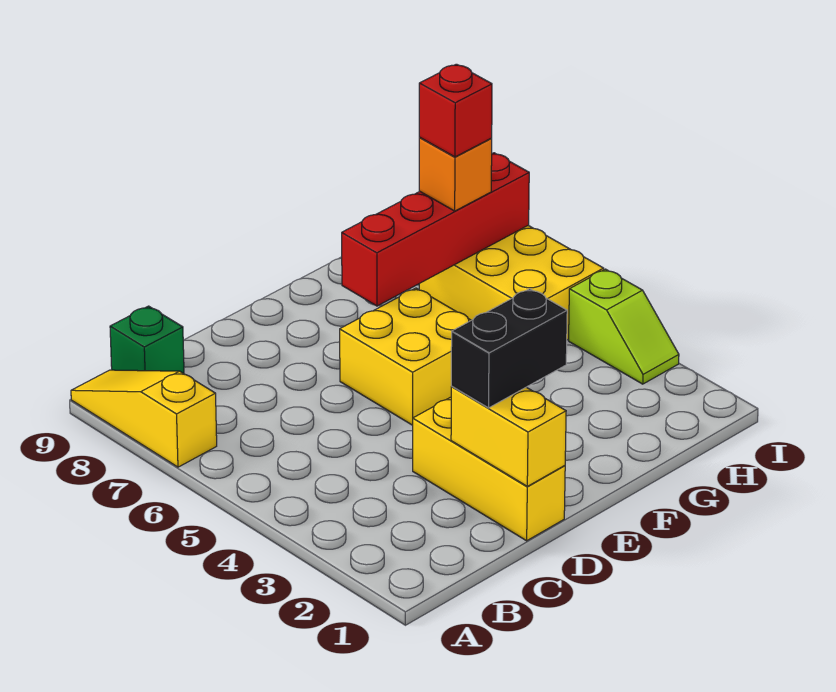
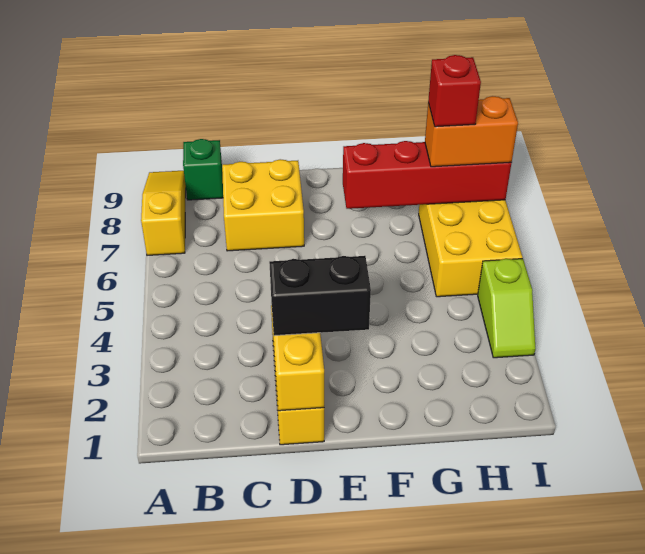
yellow brick E5:F6 level 1 -> yellow brick C7:D8 level 1
orange brick H7 level 3 -> orange brick H7:I7 level 3

